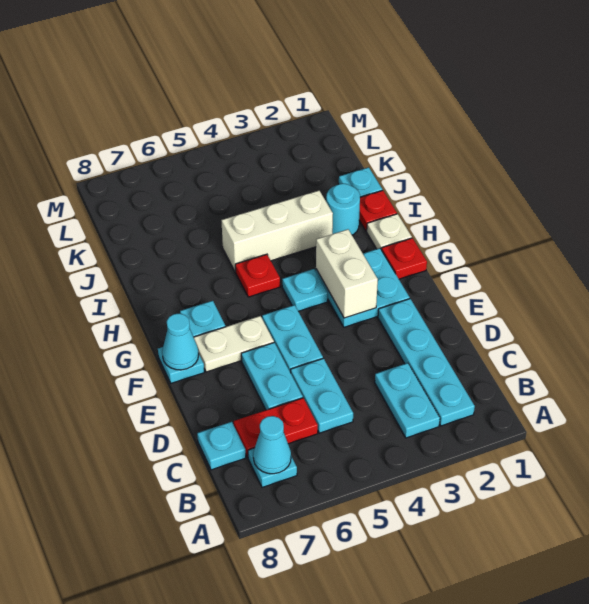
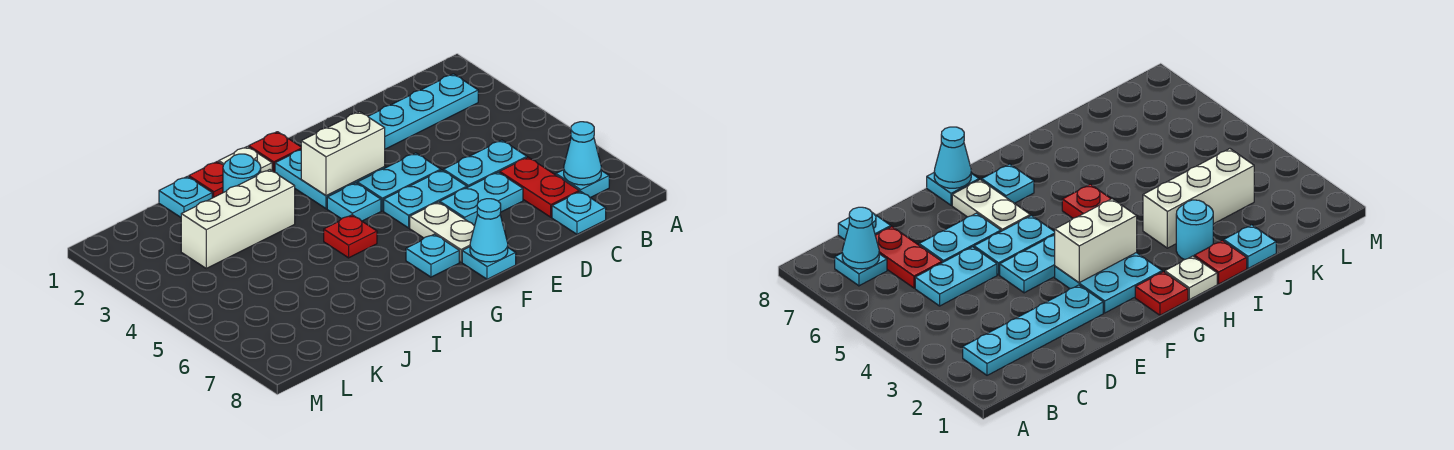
cyan plate B3:C3 level 1 -> cyan plate E4:F4 level 1
white brick I3:I5 level 1 -> white brick I3:K3 level 1

